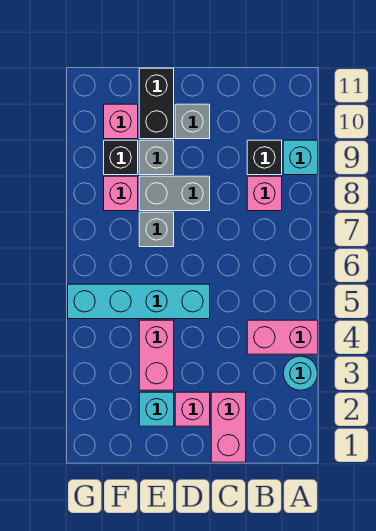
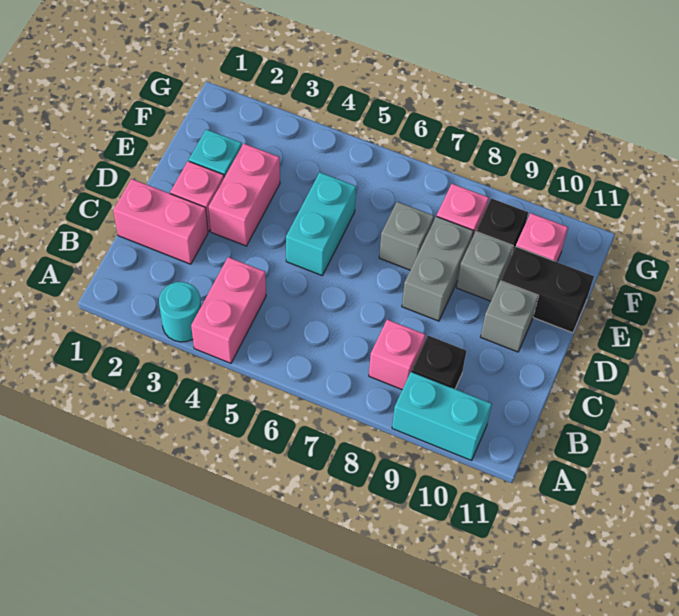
cyan brick A9 level 1 -> cyan brick A9:A10 level 1
cyan brick D5:G5 level 1 -> cyan brick D5:E5 level 1
pink brick E3:E4 level 1 -> pink brick D3:E3 level 1

